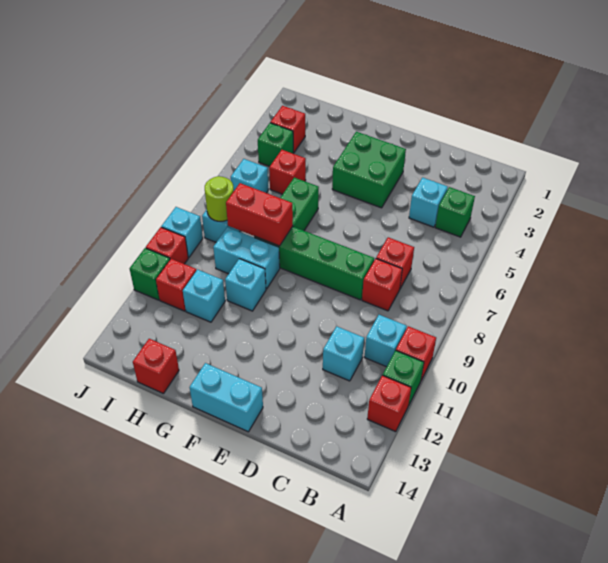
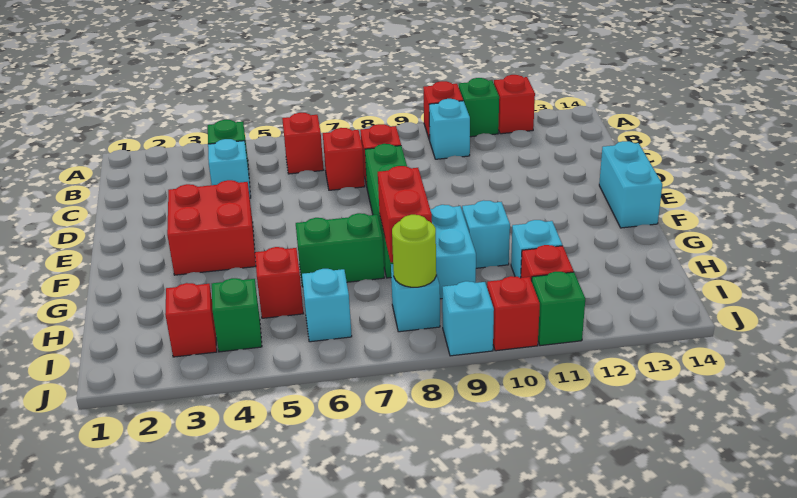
cyan brick C11 level 1 -> none
green brick E3:F4 level 1 -> red brick E3:F4 level 1
red brick H14 level 1 -> red brick B6 level 1

